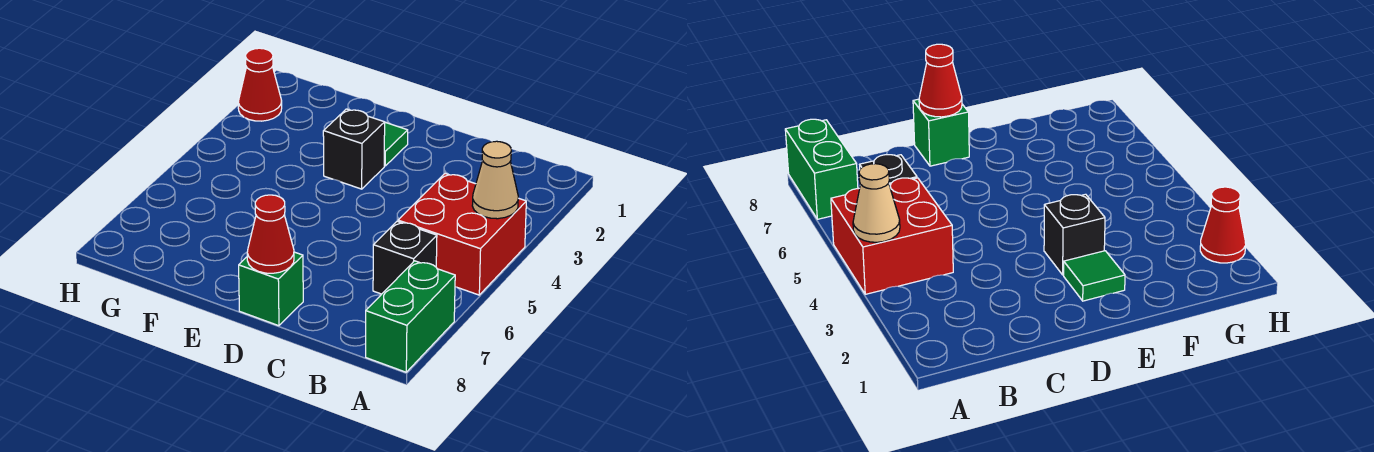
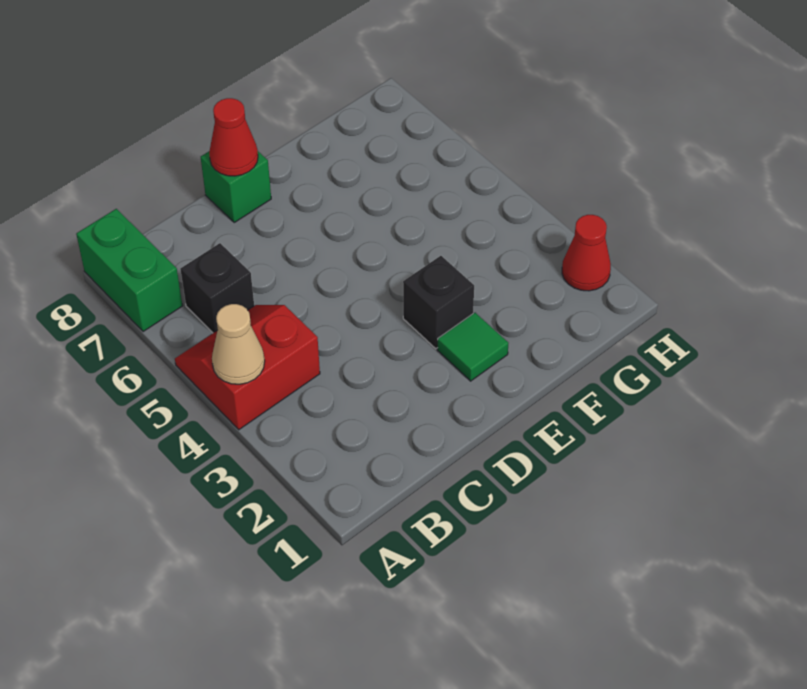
red brick A4:B5 level 1 -> red slope A4:B5 level 1 top 4

